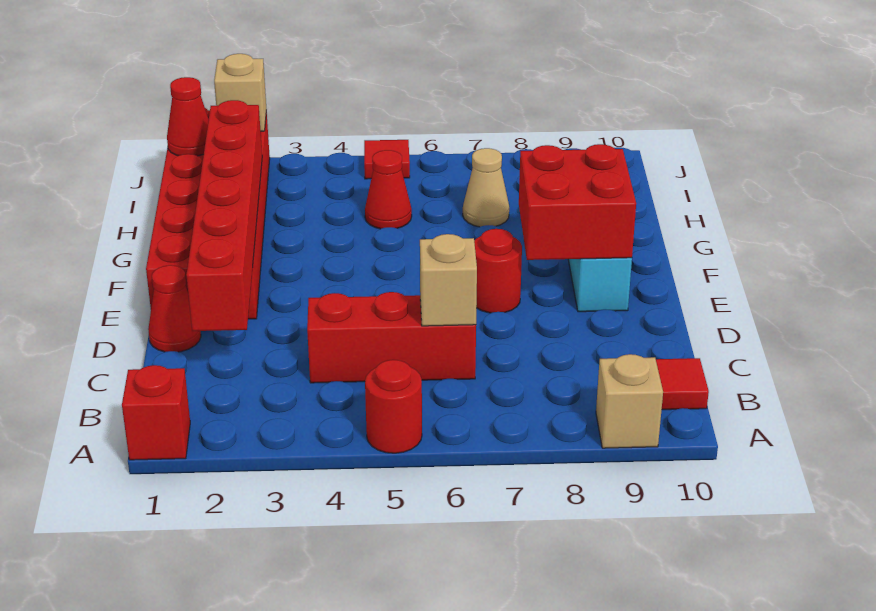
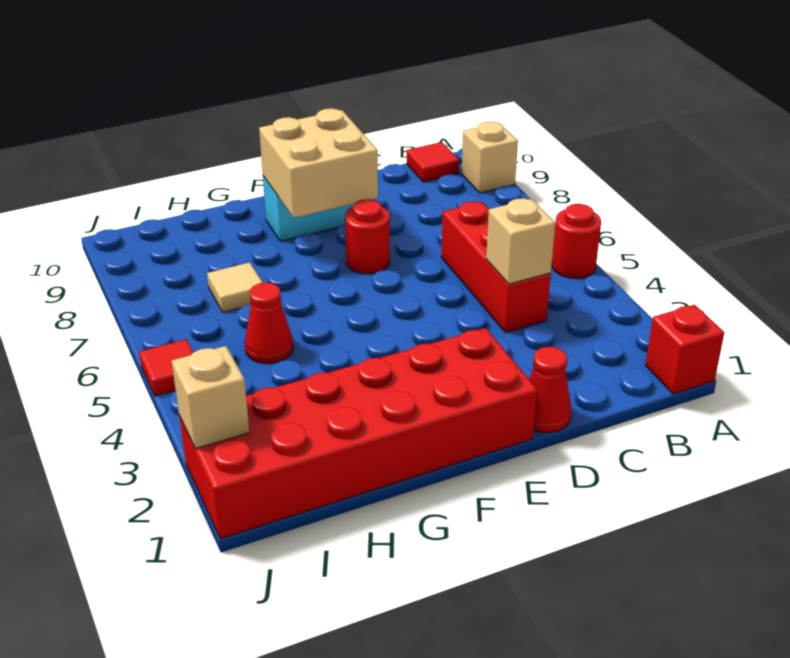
red brick C2:H2 level 2 -> none
tan brick C6 level 2 -> tan brick C4 level 2
red brick E8:F9 level 2 -> tan brick E8:F9 level 2
tan cone H7 level 1 -> tan tile H7 level 1
red cone I1 level 2 -> none

